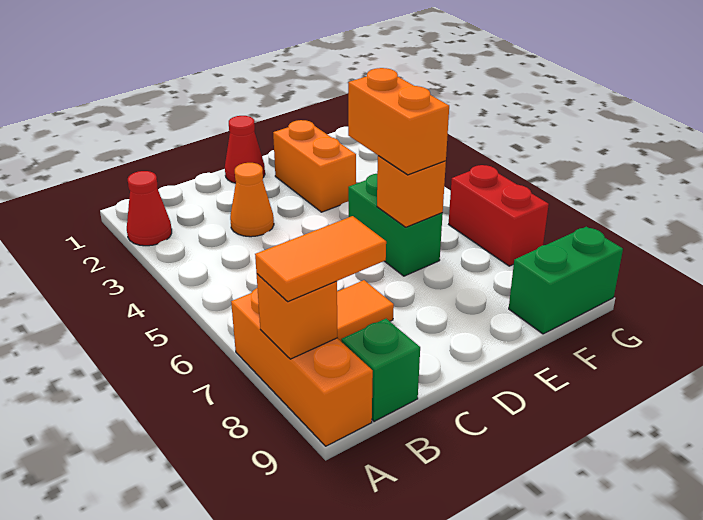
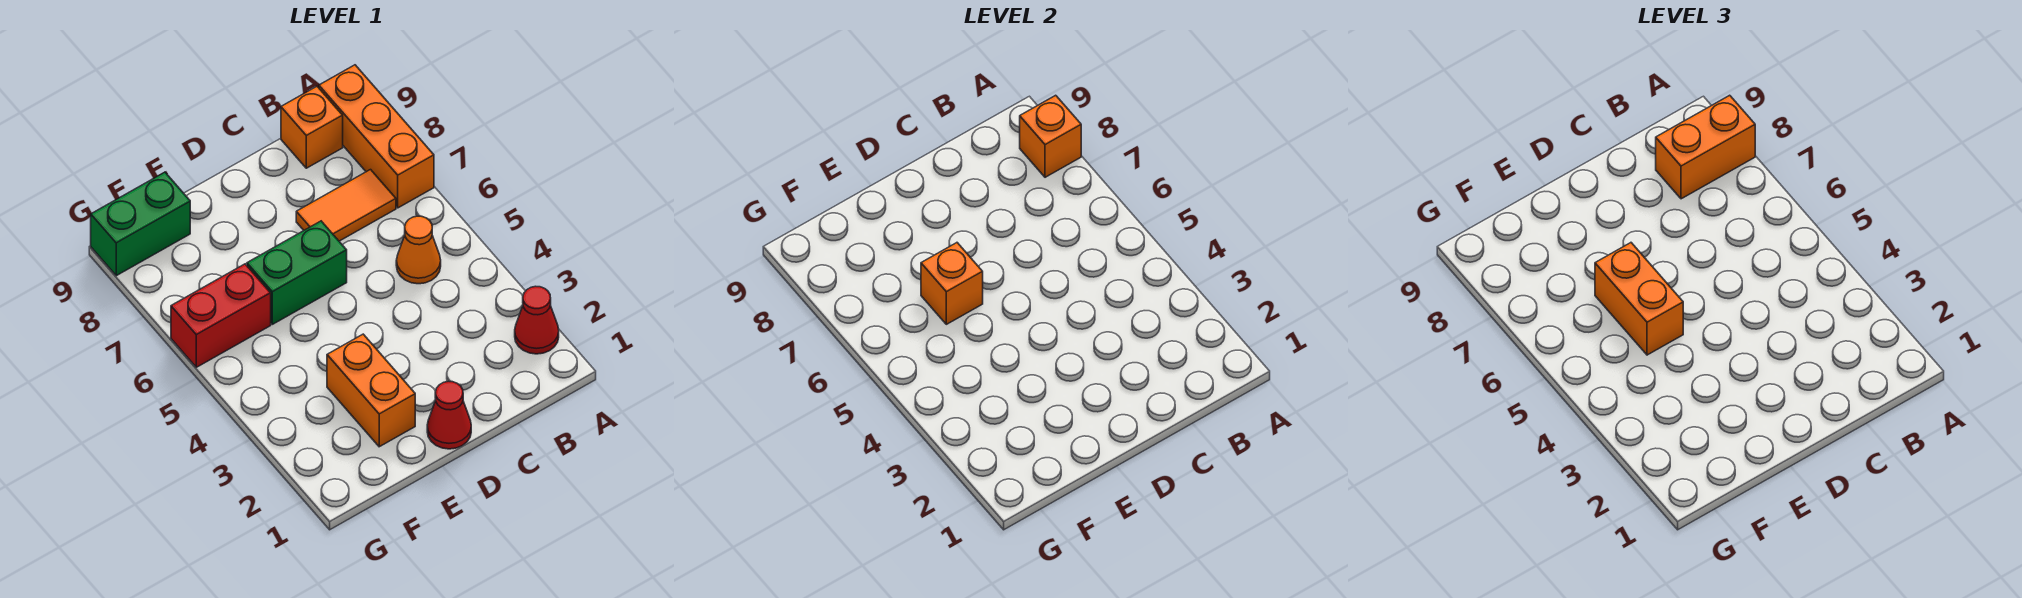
orange tile A8:B8 level 3 -> orange brick A8:B8 level 3
green brick B9 level 1 -> orange brick B9 level 1
orange cone C3 level 1 -> orange cone B5 level 1
green brick E5:E6 level 1 -> green brick D6:E6 level 1
red brick G6:G7 level 1 -> red brick F6:G6 level 1

